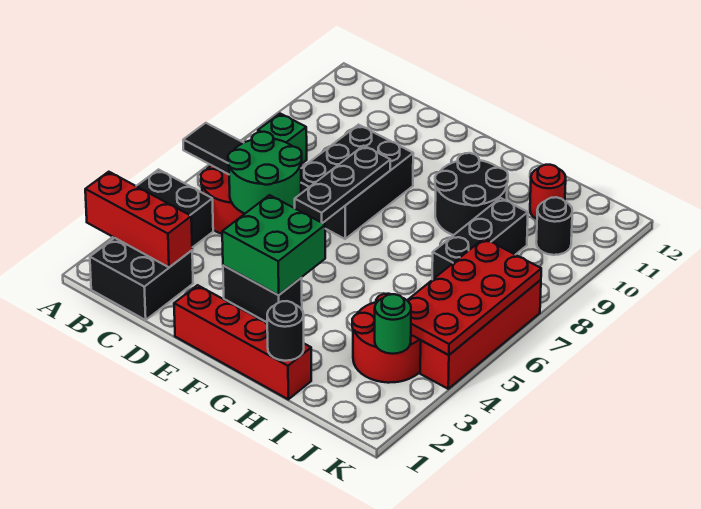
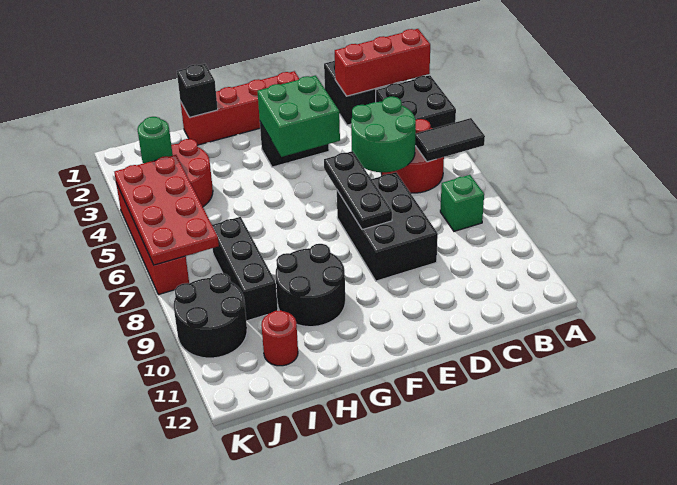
black round brick H1 level 2 -> black brick H1 level 2
black round brick J10 level 1 -> black round brick J9:K10 level 1

